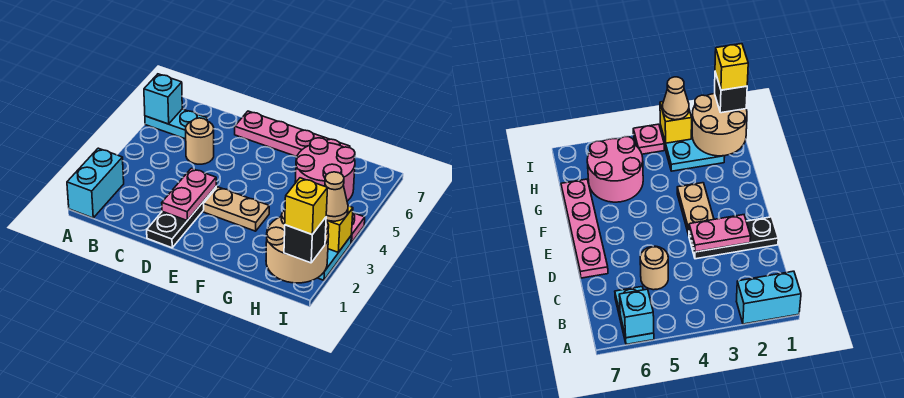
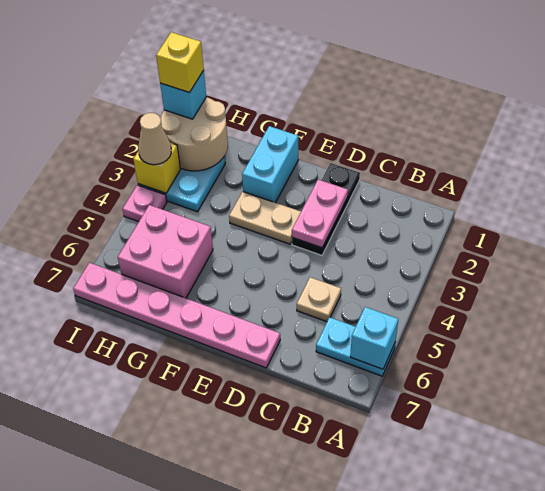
cyan brick A1:A2 level 1 -> cyan brick F1:F2 level 1
tan round brick C5 level 1 -> tan plate C5 level 1
pink plate D7:G7 level 1 -> pink plate D7:I7 level 1
pink round brick G5:H6 level 1 -> pink brick G5:H6 level 1
black brick I1 level 3 -> cyan brick I1 level 3

